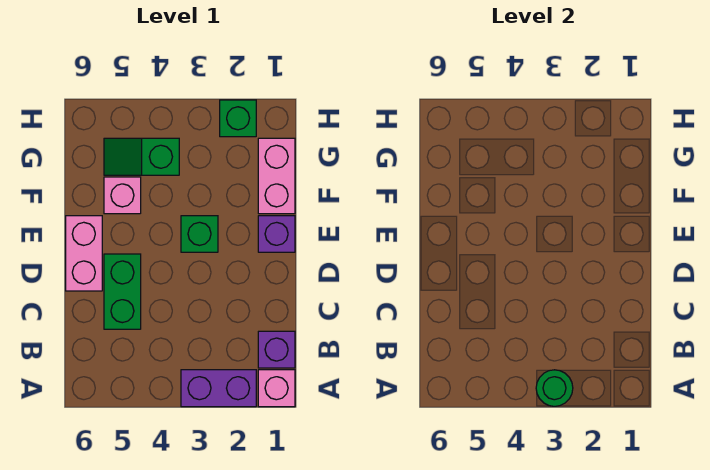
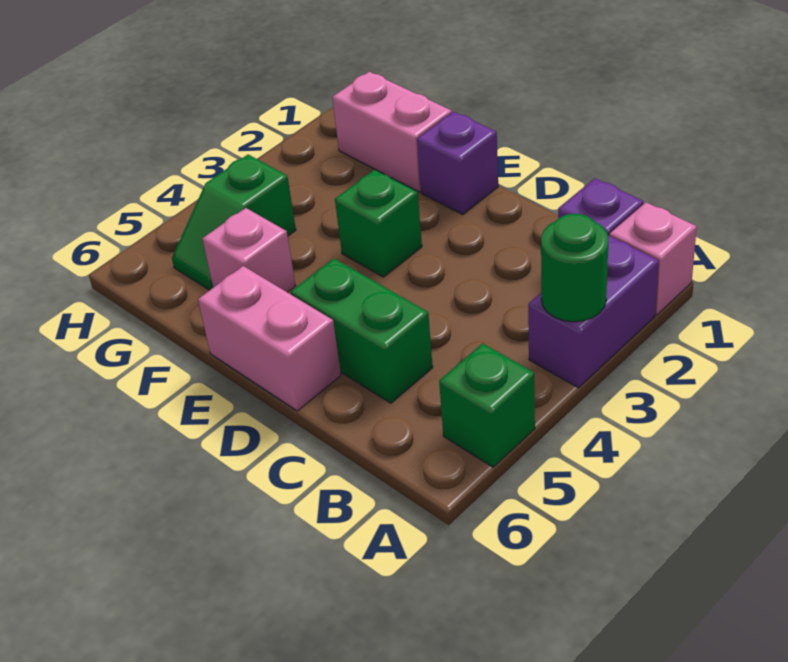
green brick H2 level 1 -> green brick A5 level 1

